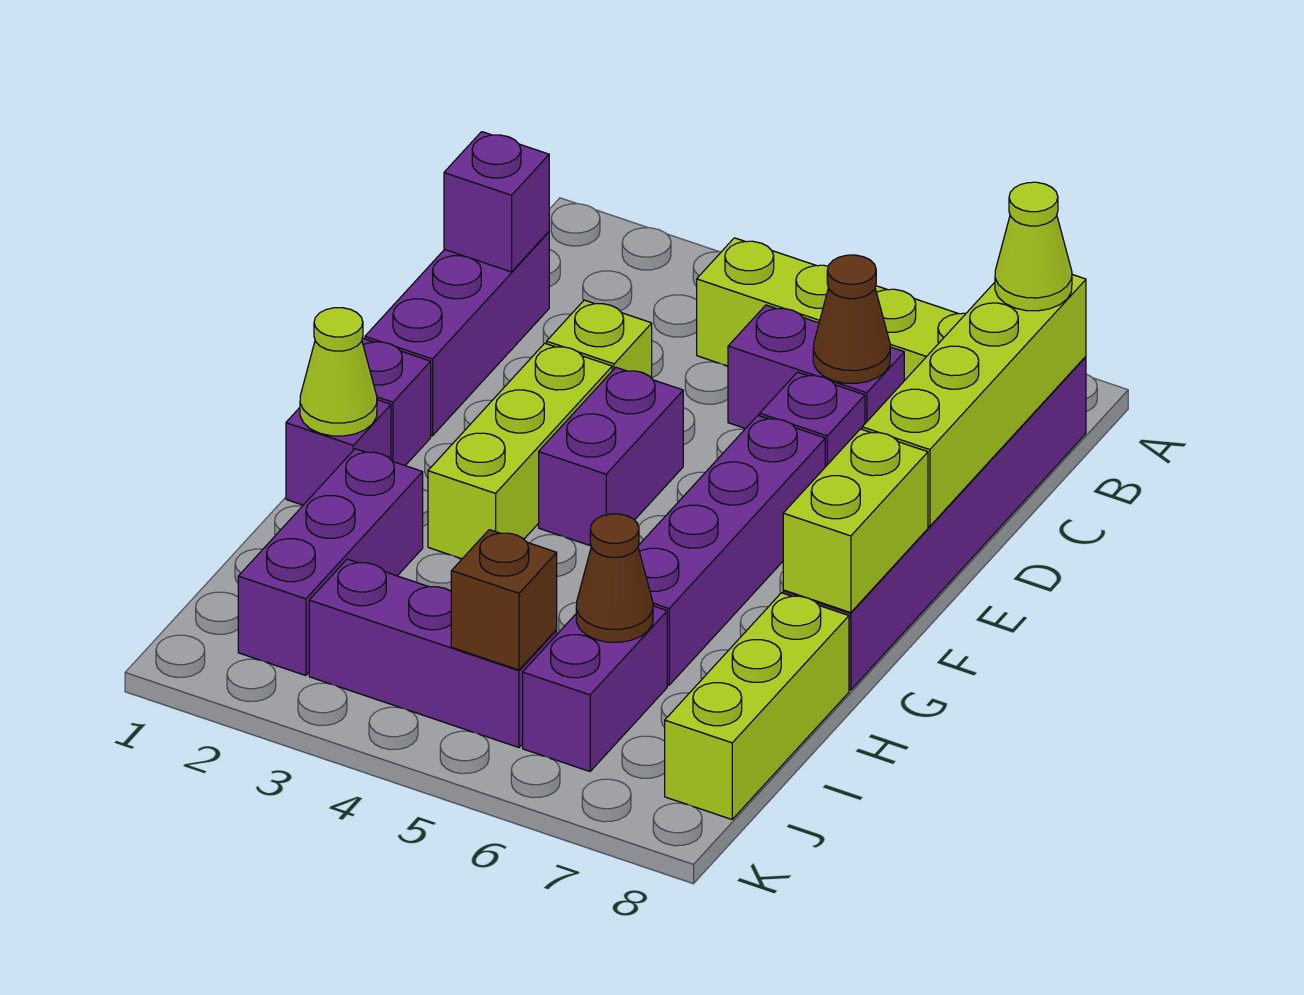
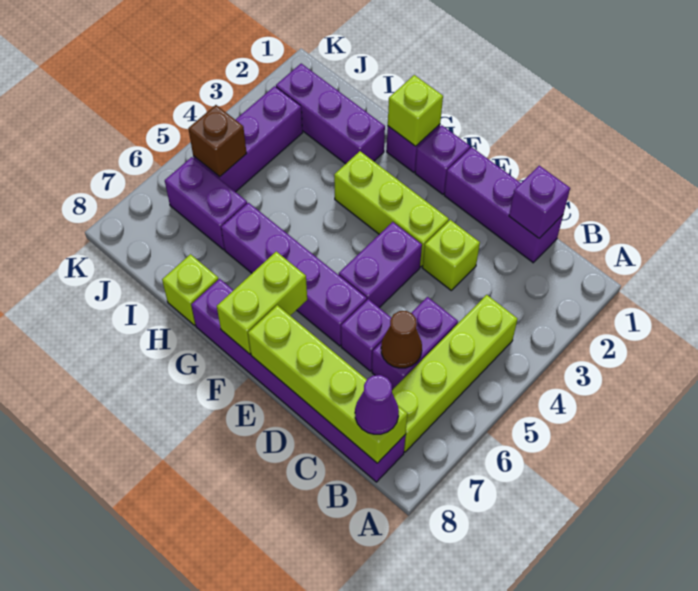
lime cone B8 level 3 -> purple cone B8 level 3
purple brick E4:F4 level 1 -> purple brick E4:E5 level 1
lime brick F8:G8 level 2 -> lime brick F7:F8 level 2
lime cone G1 level 2 -> lime brick G1 level 2
lime brick H8:J8 level 1 -> lime brick H8 level 1
brown cone I6 level 2 -> none

